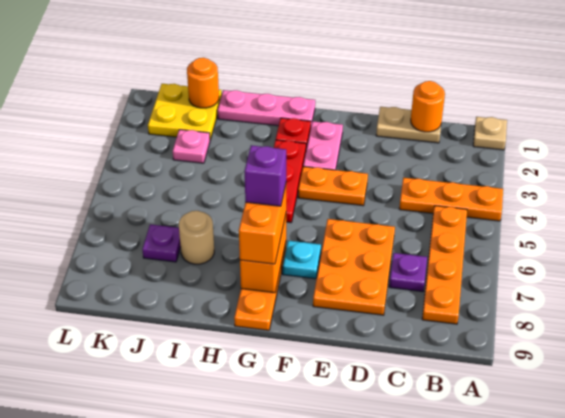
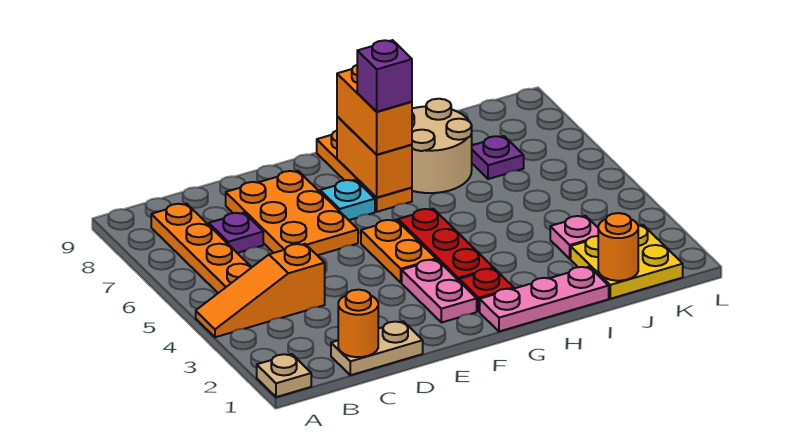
orange plate A4:C4 level 1 -> orange slope A4:C4 level 1 top C
orange plate E4:F4 level 1 -> orange plate F4:F5 level 1
tan round brick I7 level 1 -> tan round brick H7:I8 level 1

